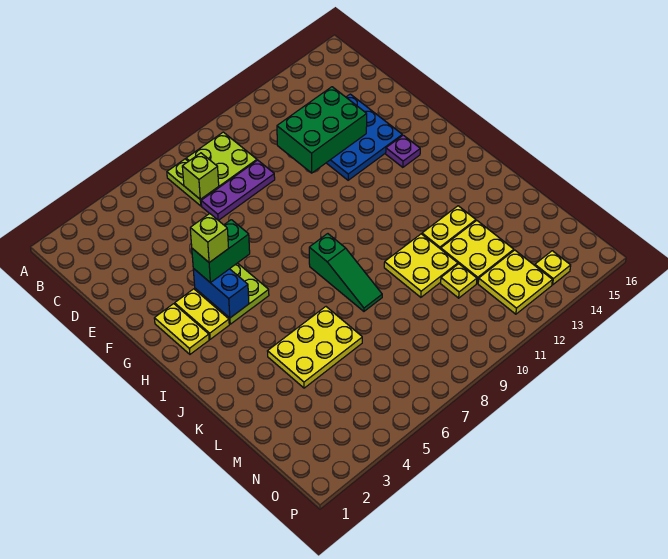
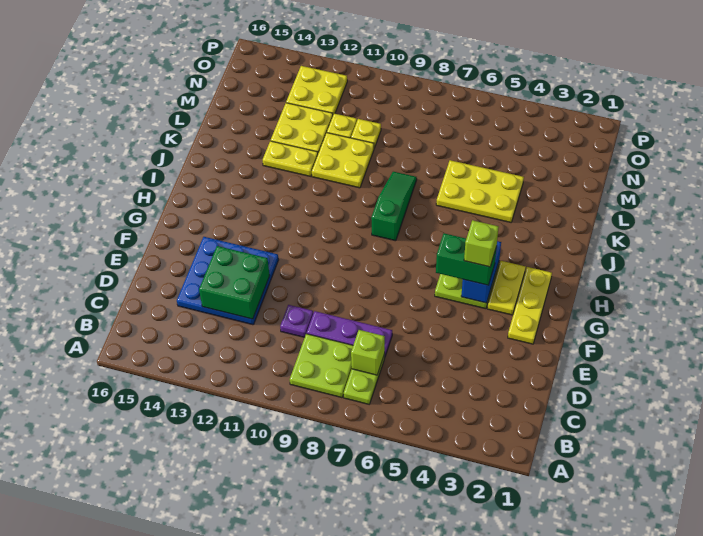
green brick D11:E13 level 2 -> green brick D12:E13 level 2
yellow plate G2:H2 level 1 -> yellow plate F2:H2 level 1
purple plate G14 level 1 -> purple plate D10 level 1
yellow plate O14 level 1 -> yellow plate M10 level 1

